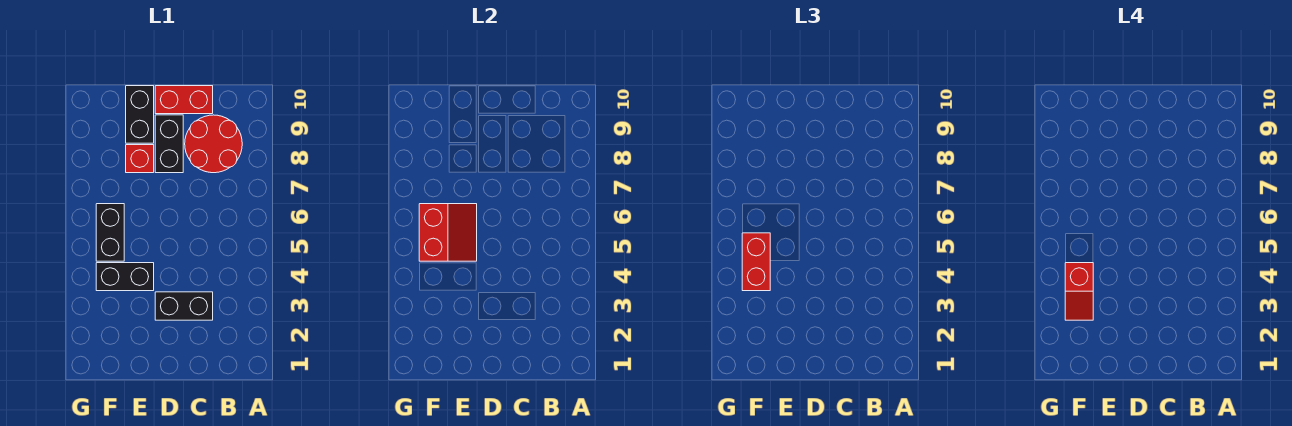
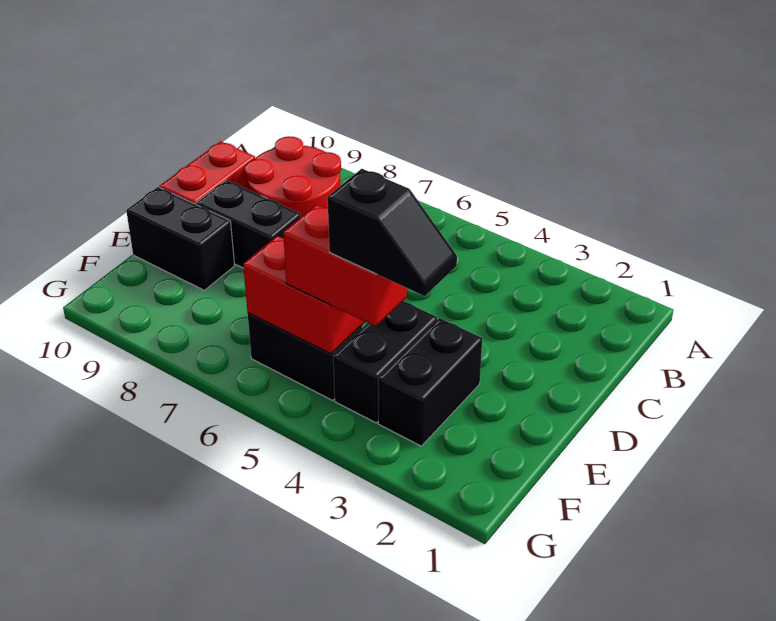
black brick C3:D3 level 1 -> black brick E3:F3 level 1
red brick E8 level 1 -> none
red slope F3:F4 level 4 top 4 -> black slope F3:F4 level 4 top 4

